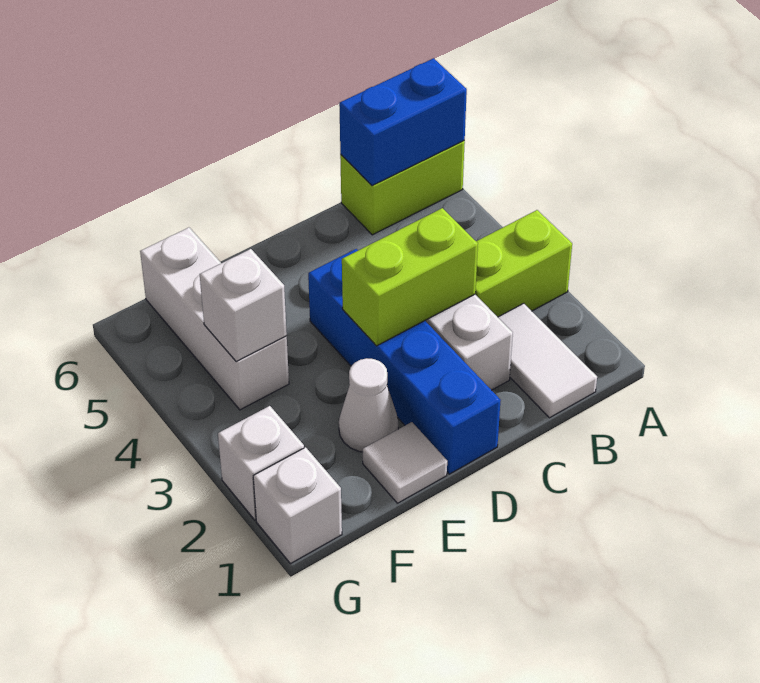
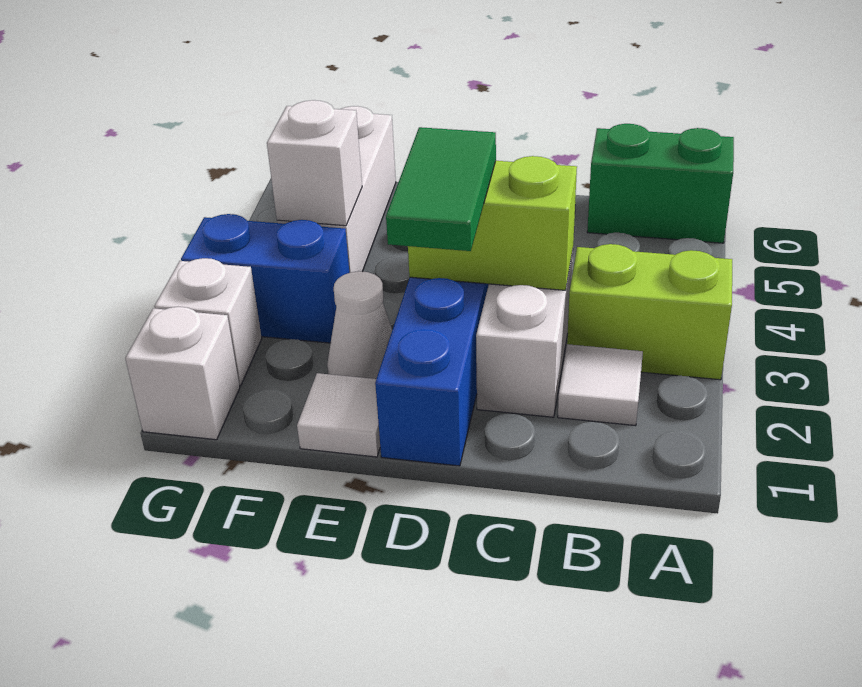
lime brick A6:B6 level 1 -> green brick A6:B6 level 1
blue brick A6:B6 level 2 -> blue brick F3:G3 level 1
white tile B1:B2 level 1 -> white tile B2 level 1
none -> green tile D2:D3 level 3

